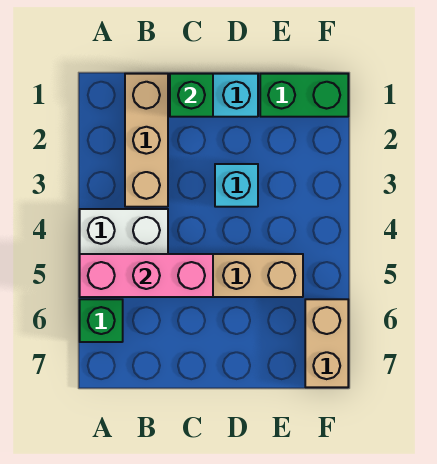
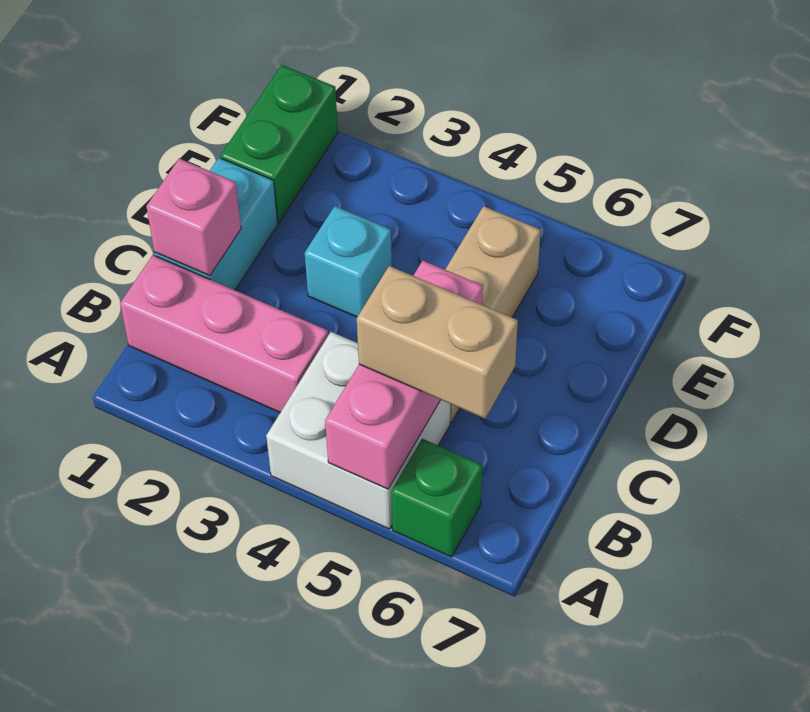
tan brick B1:B3 level 1 -> pink brick B1:B3 level 1
green brick C1 level 2 -> pink brick C1 level 2
tan brick F6:F7 level 1 -> tan brick B5:B6 level 3

